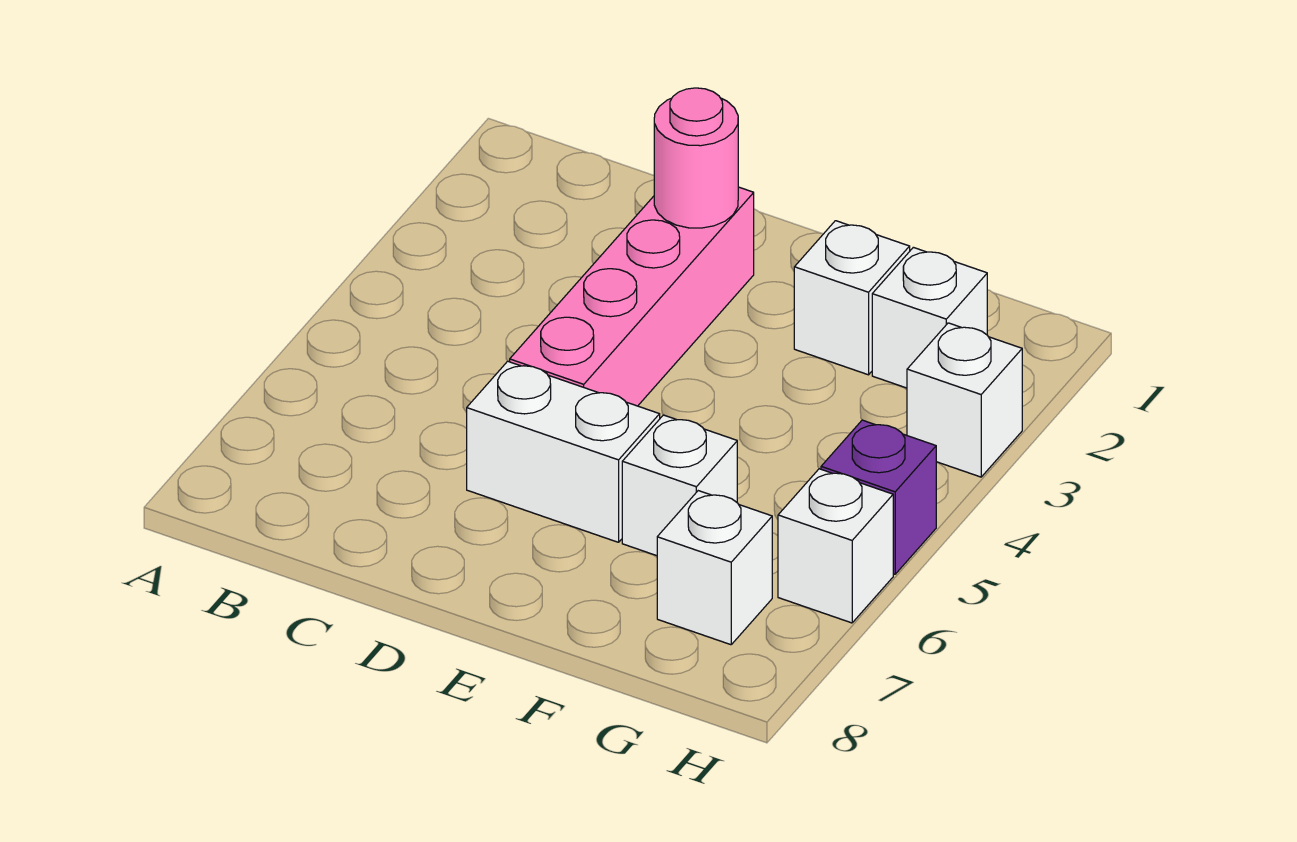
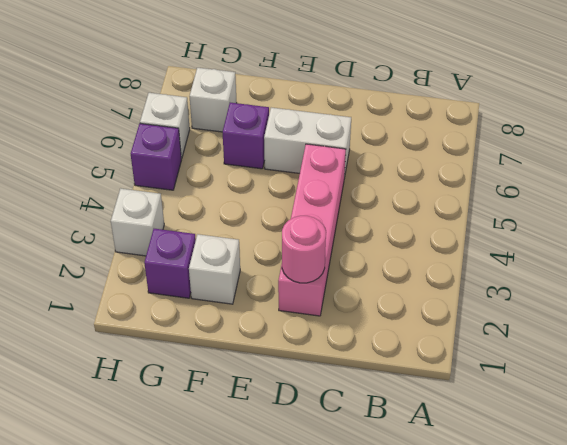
white brick F6 level 1 -> purple brick F6 level 1
white brick G2 level 1 -> purple brick G2 level 1

